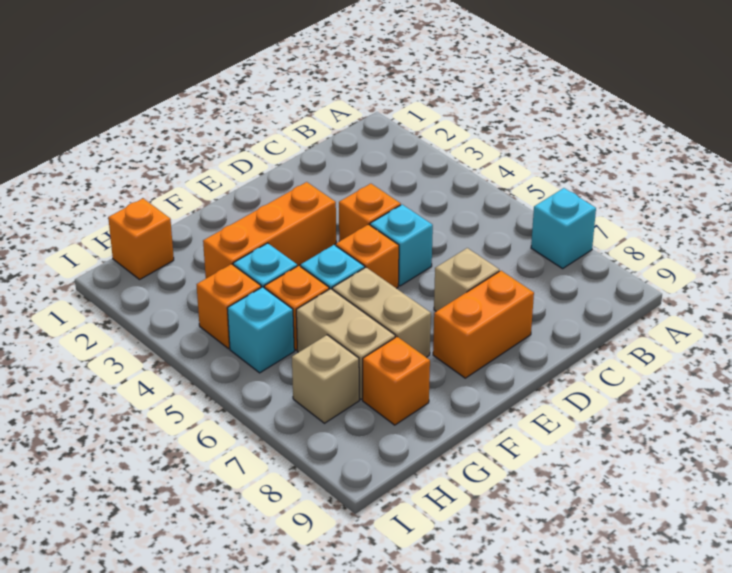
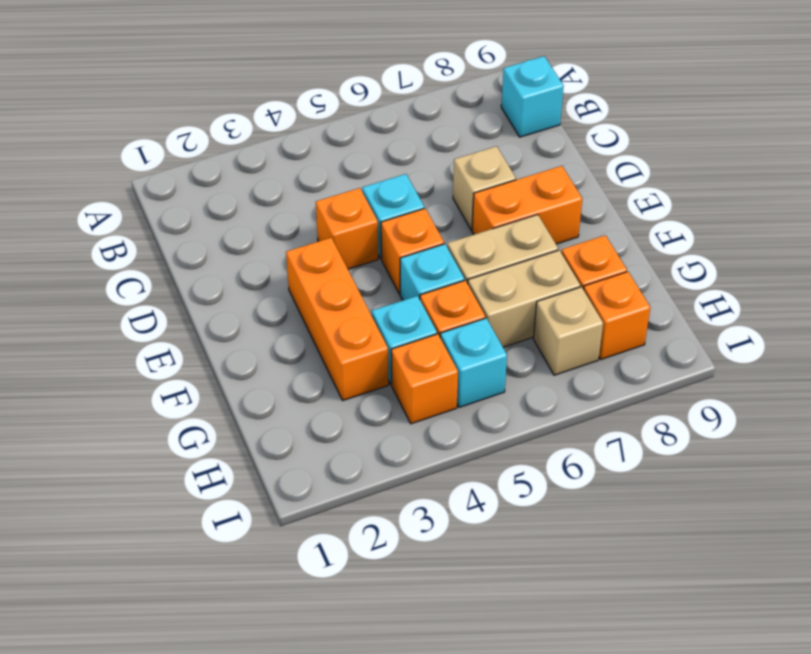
cyan brick A7 level 1 -> cyan brick B9 level 1
orange brick D8:E8 level 1 -> orange brick E7:E8 level 1
orange brick H1 level 1 -> orange brick H8 level 1

